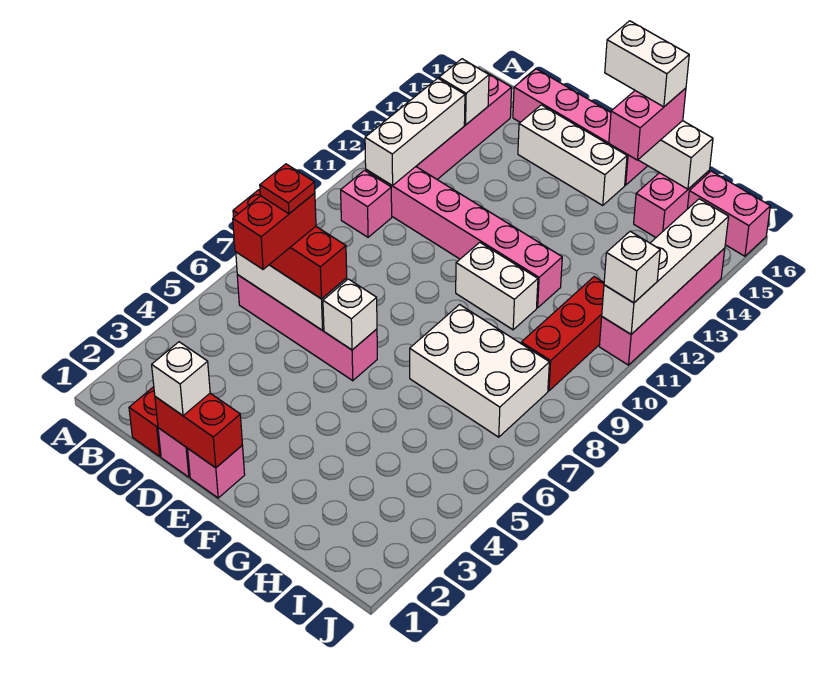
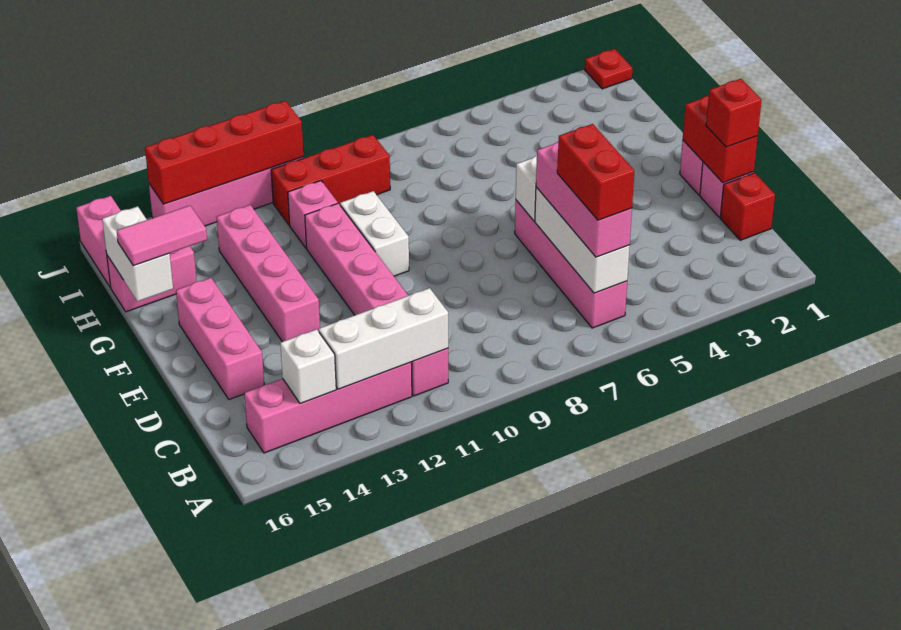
red brick B6:D6 level 3 -> pink brick B6:D6 level 3
pink brick B10 level 1 -> pink brick H11 level 1
red brick C5:C6 level 4 -> red brick B6:C6 level 4
red plate C6 level 5 -> red plate J1 level 1
pink brick C16:F16 level 1 -> pink brick E13:H13 level 1
white brick D1 level 3 -> red brick D1 level 3
white brick D15:F15 level 1 -> pink brick D15:F15 level 1
white brick F16:G16 level 4 -> none
white brick G7:I8 level 1 -> none
pink brick G15:G16 level 3 -> pink tile G15:G16 level 3
white brick J11:J14 level 2 -> red brick J11:J14 level 2
white brick J11 level 3 -> none

